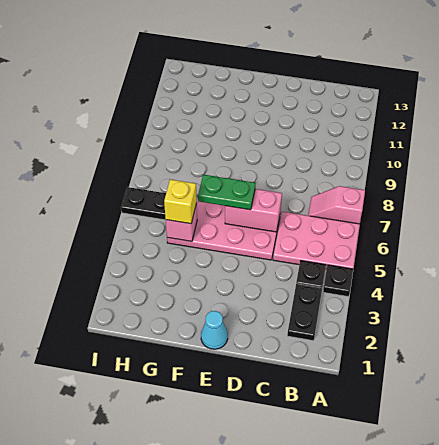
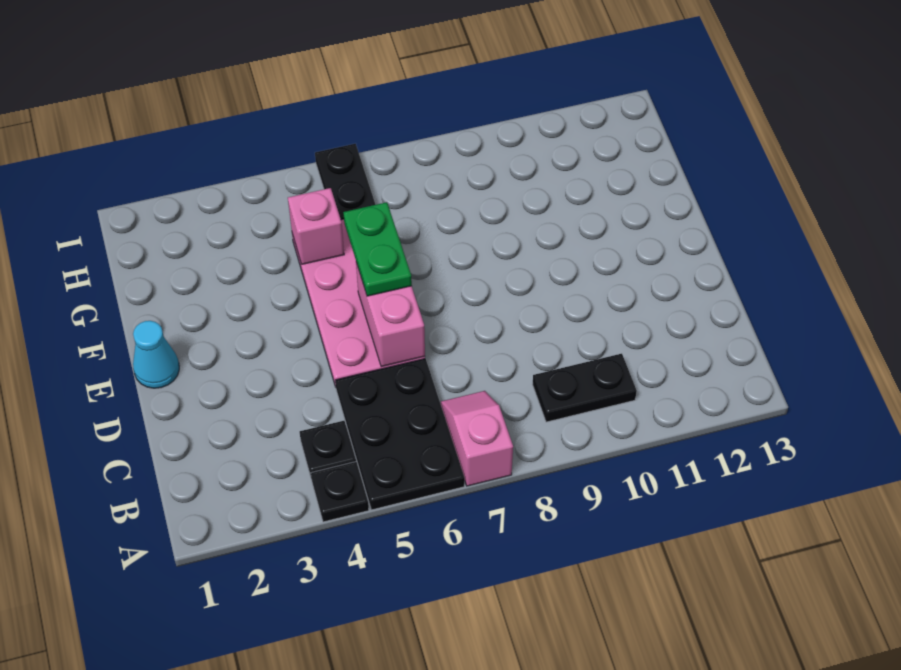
pink plate A5:C6 level 1 -> black plate A5:C6 level 1
black plate B2:B3 level 1 -> black plate B9:B10 level 1
yellow brick G5 level 3 -> none

